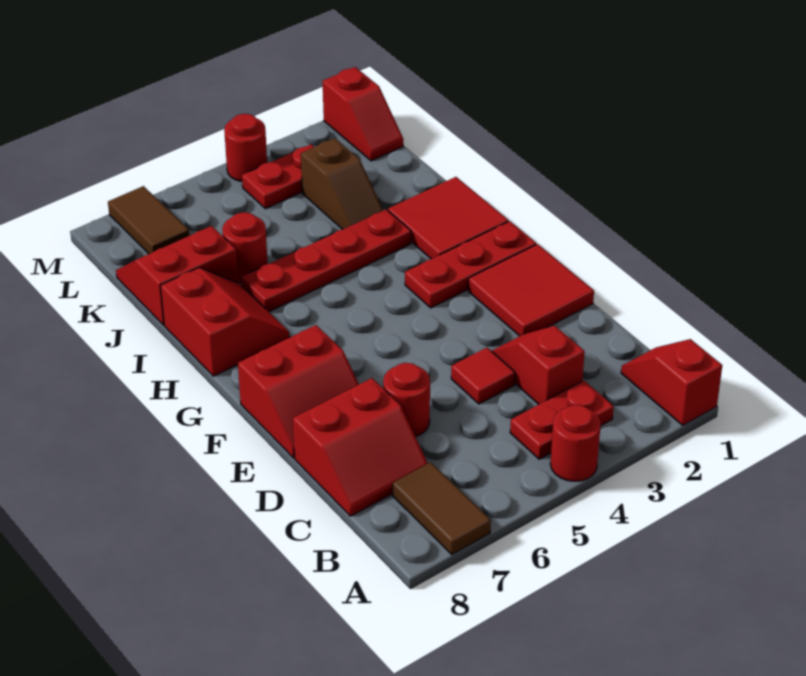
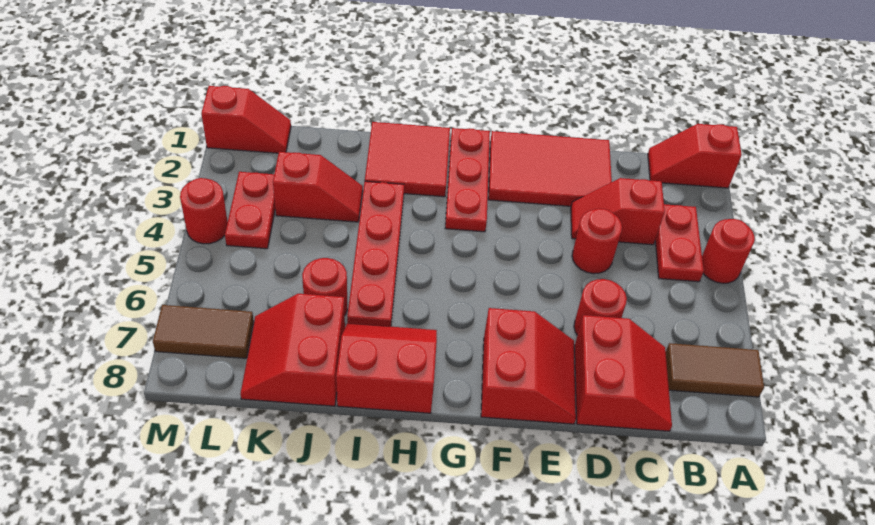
red tile D4 level 1 -> red round brick D4 level 1
red tile E1:F2 level 1 -> red tile D1:F2 level 1
brown slope J3:K3 level 1 top K -> red slope J3:K3 level 1 top K

